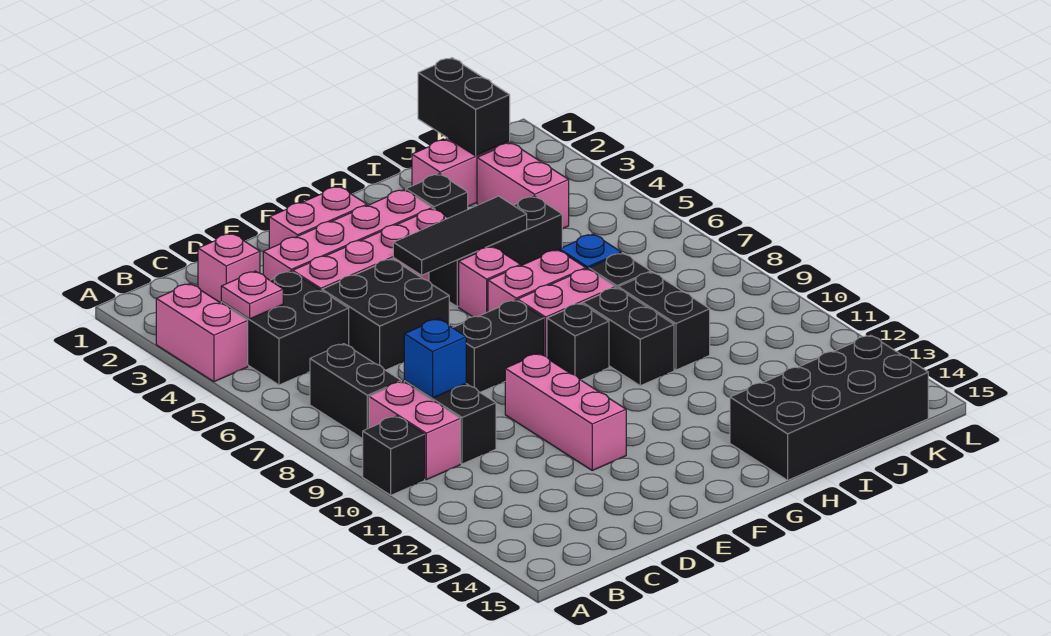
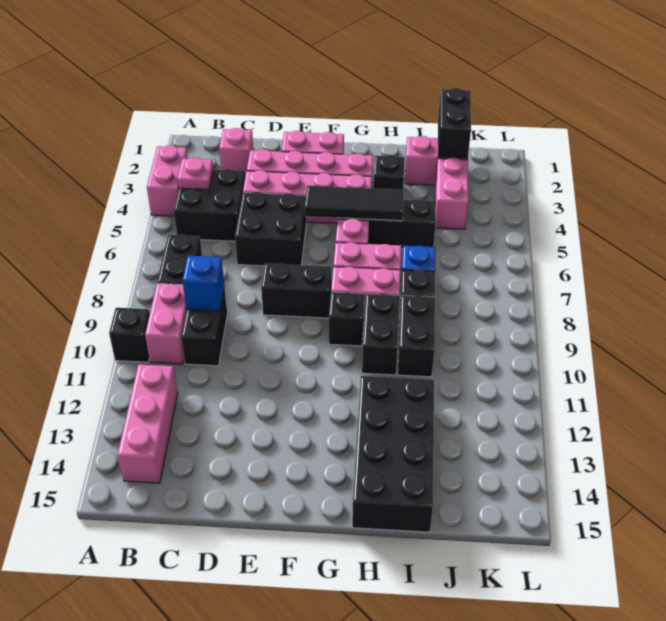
pink brick E10:E12 level 1 -> pink brick B12:B14 level 1
black brick H14:K15 level 1 -> black brick H12:I15 level 1

